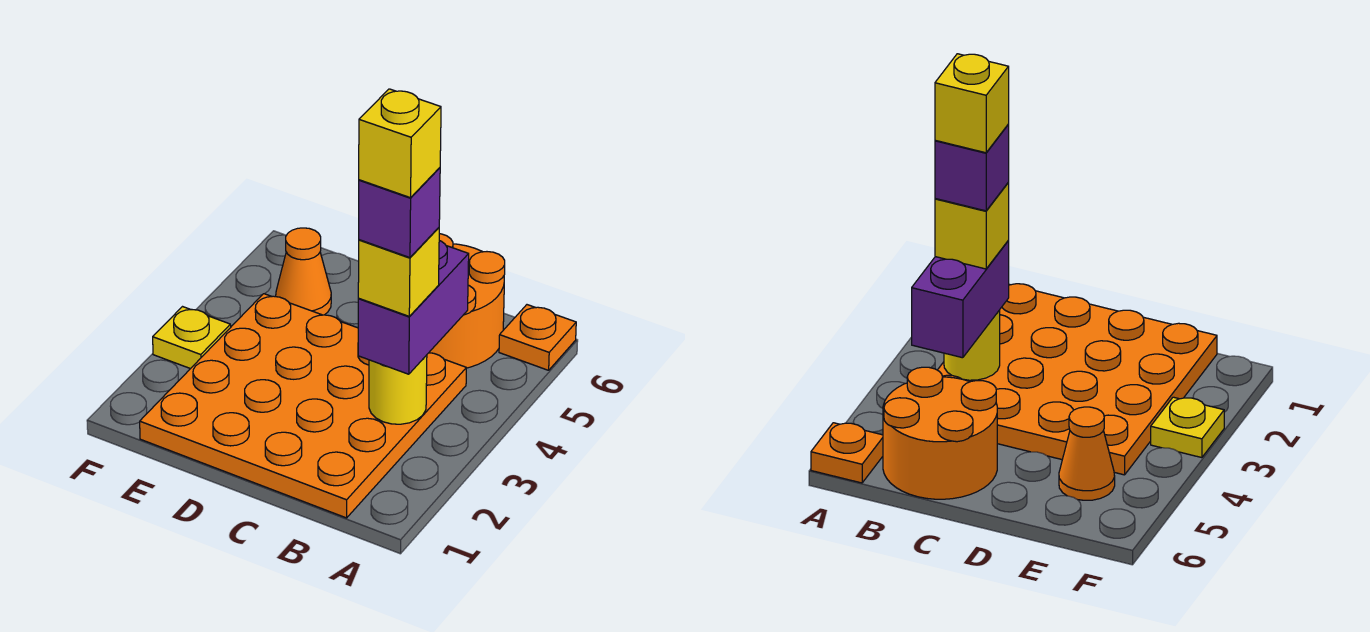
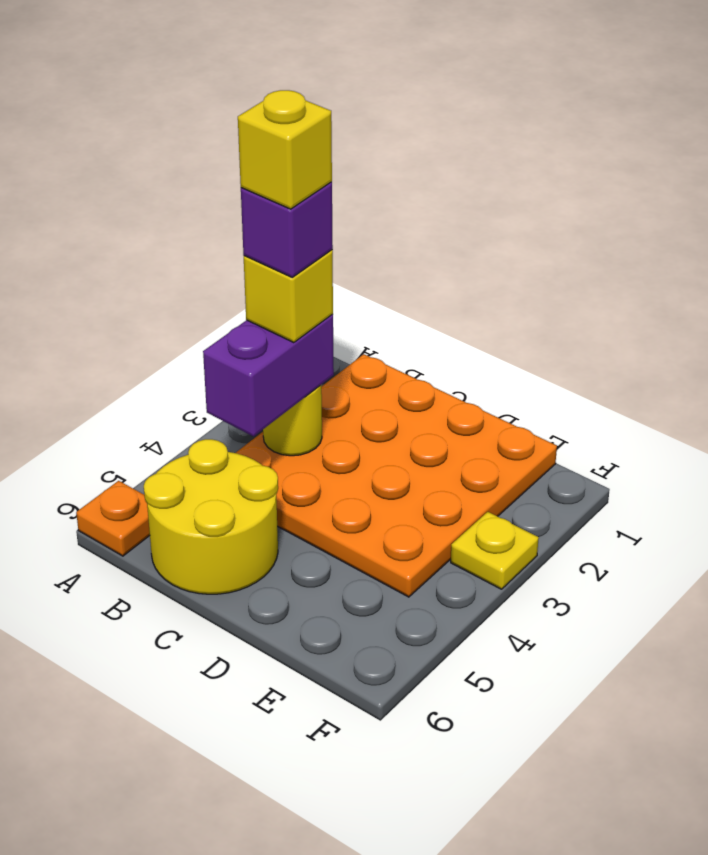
orange round brick B5:C6 level 1 -> yellow round brick B5:C6 level 1
orange cone E5 level 1 -> none

